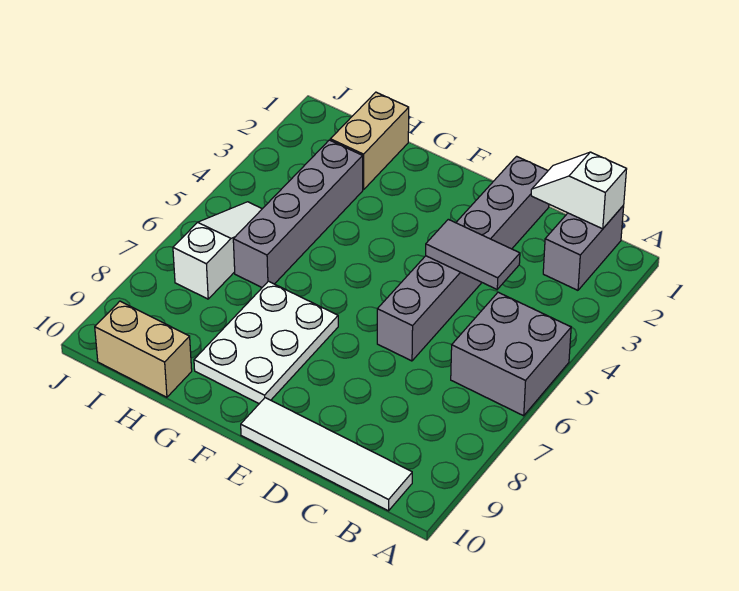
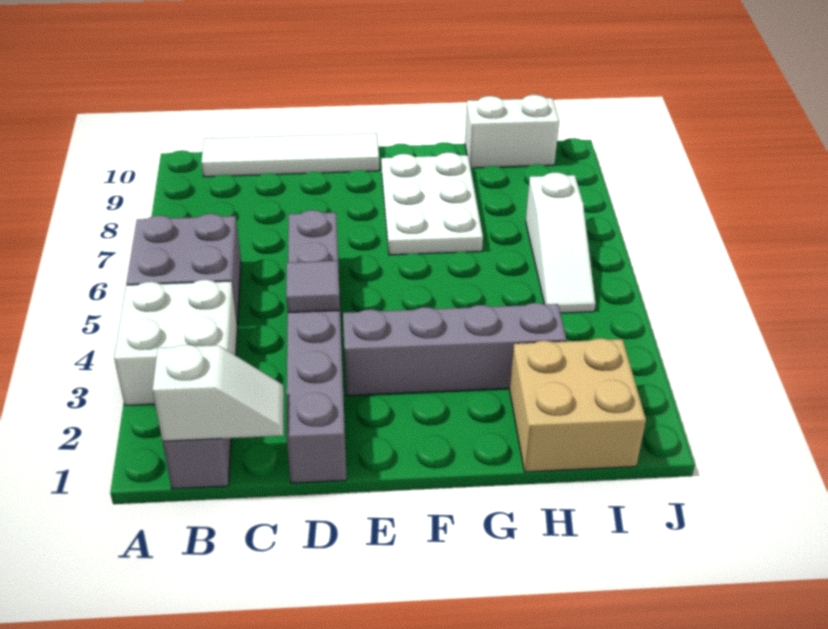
none -> white brick A3:B4 level 1
grey tile C4:D4 level 2 -> grey tile D4 level 2
tan brick H1:H2 level 1 -> tan brick H1:I2 level 1
grey brick H3:H6 level 1 -> grey brick E3:H3 level 1
tan brick H10:I10 level 1 -> white brick H10:I10 level 1

